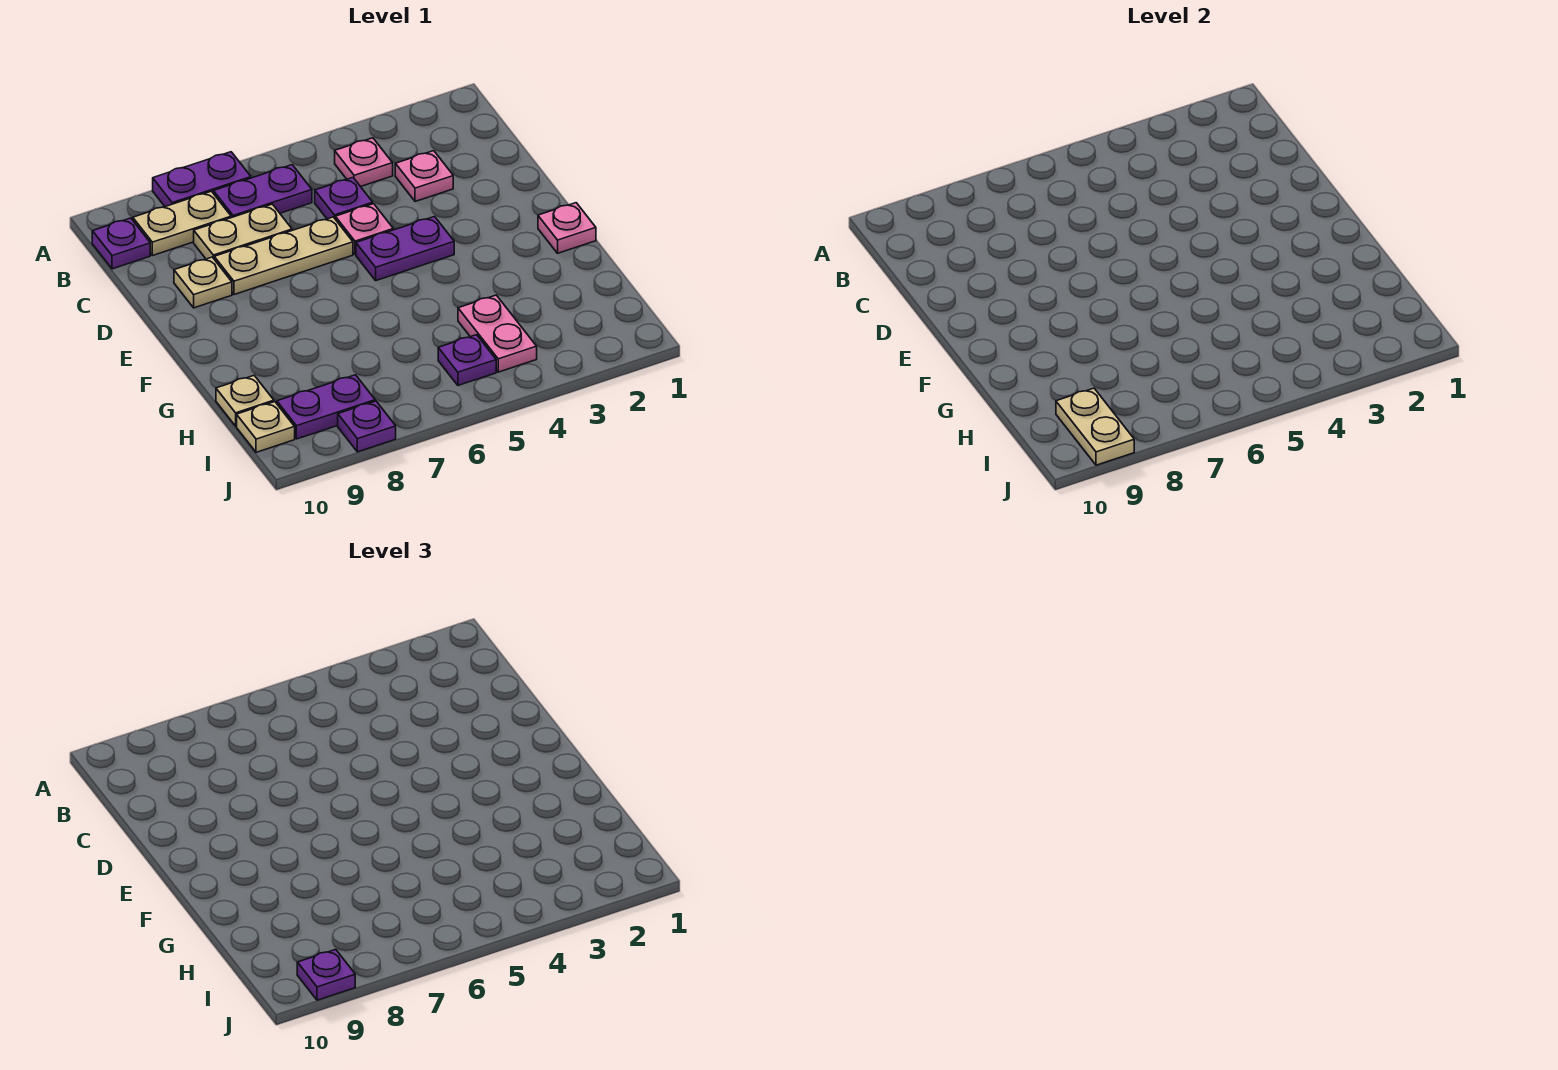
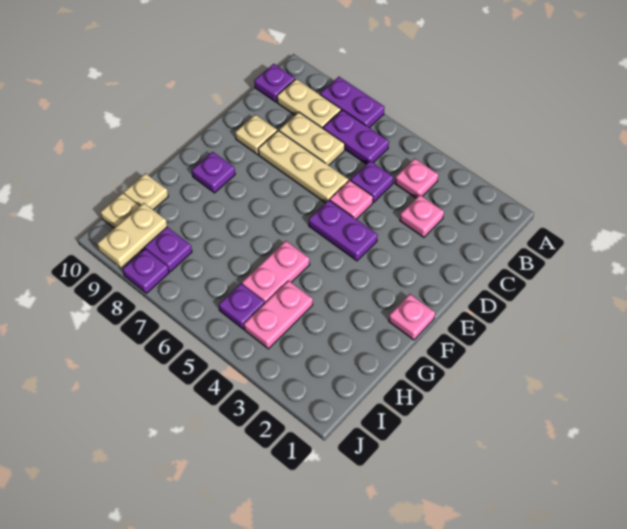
none -> pink plate G5:H5 level 1
purple plate J9 level 3 -> purple plate F9 level 1

